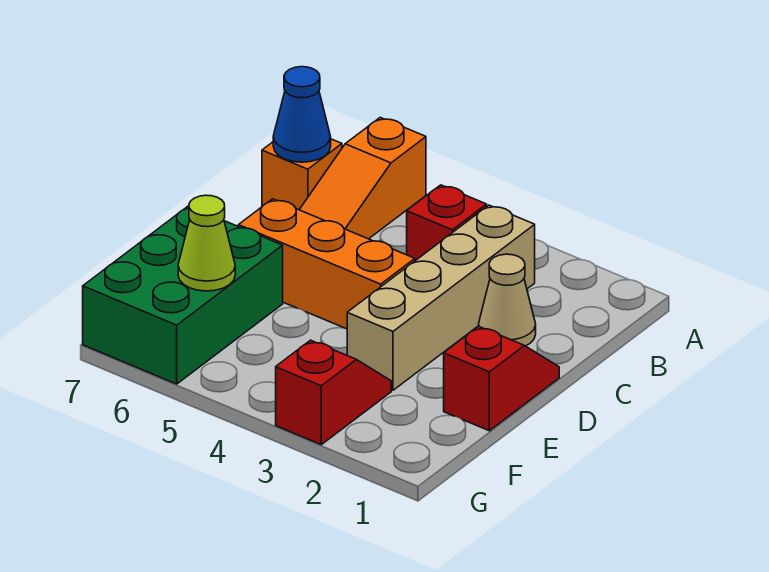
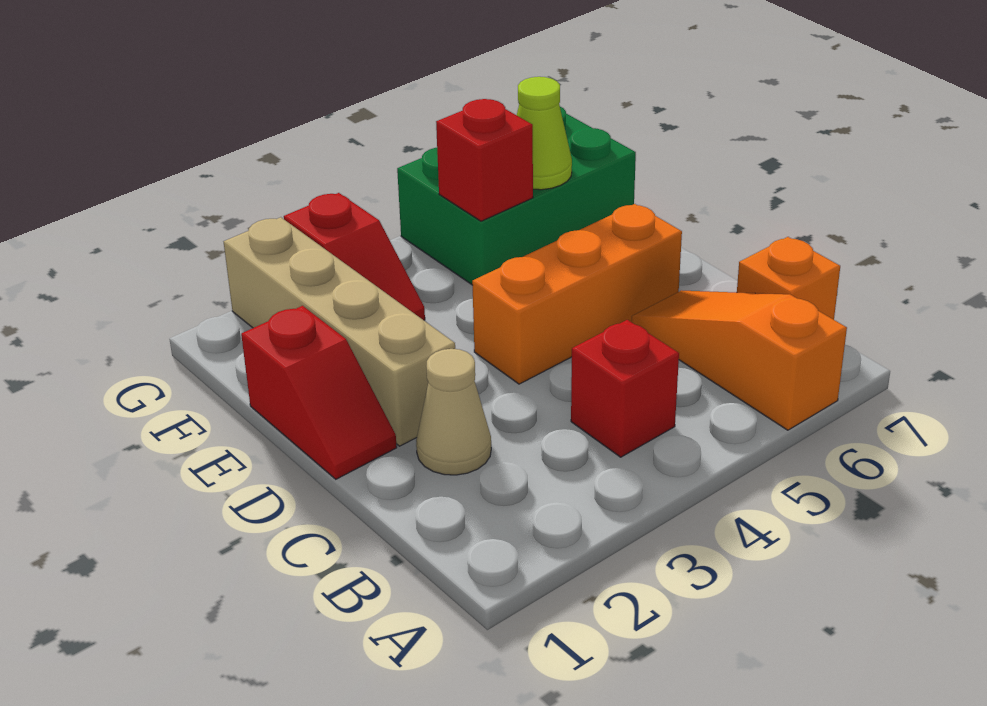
tan brick B3:E3 level 1 -> tan brick D2:G2 level 1
blue cone B7 level 2 -> none
green brick E6:G7 level 1 -> green brick F5:G7 level 1
none -> red brick F5 level 2

